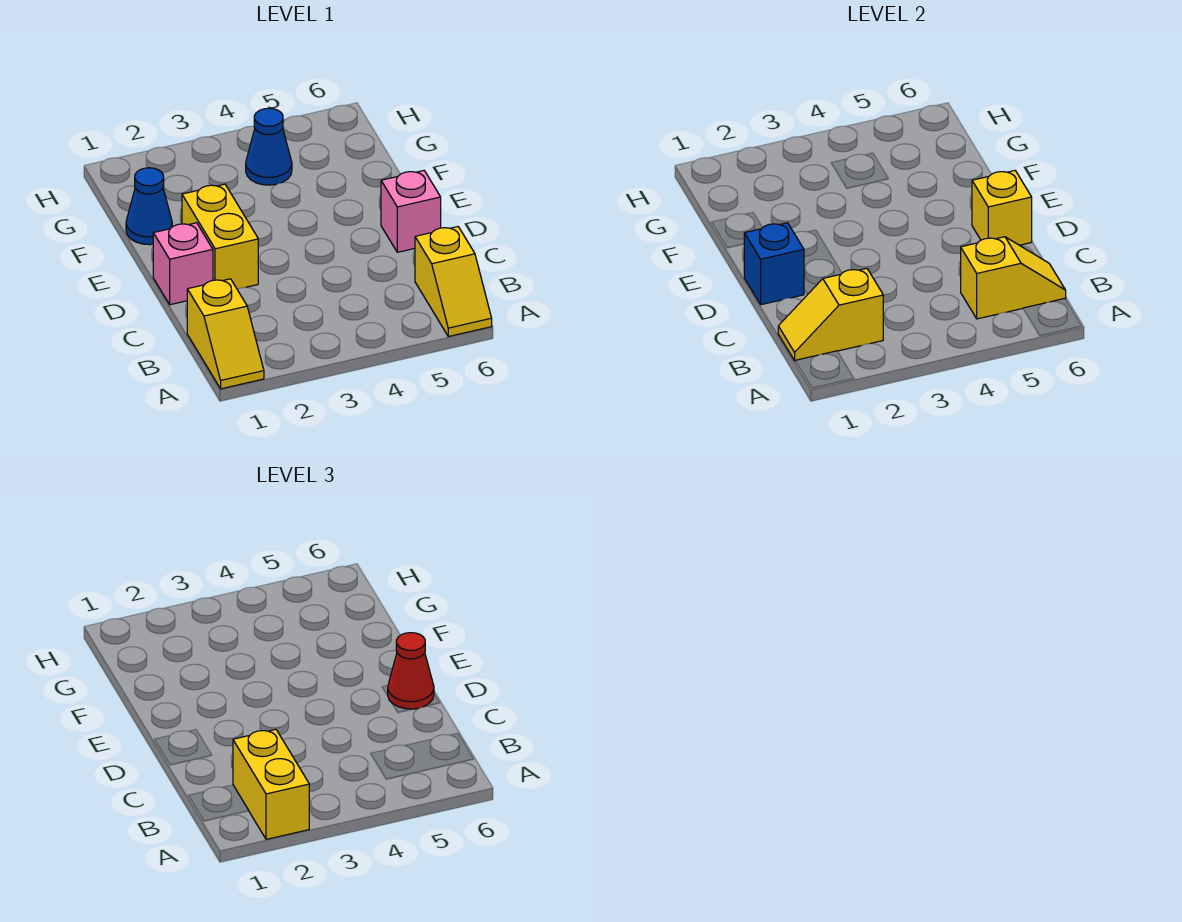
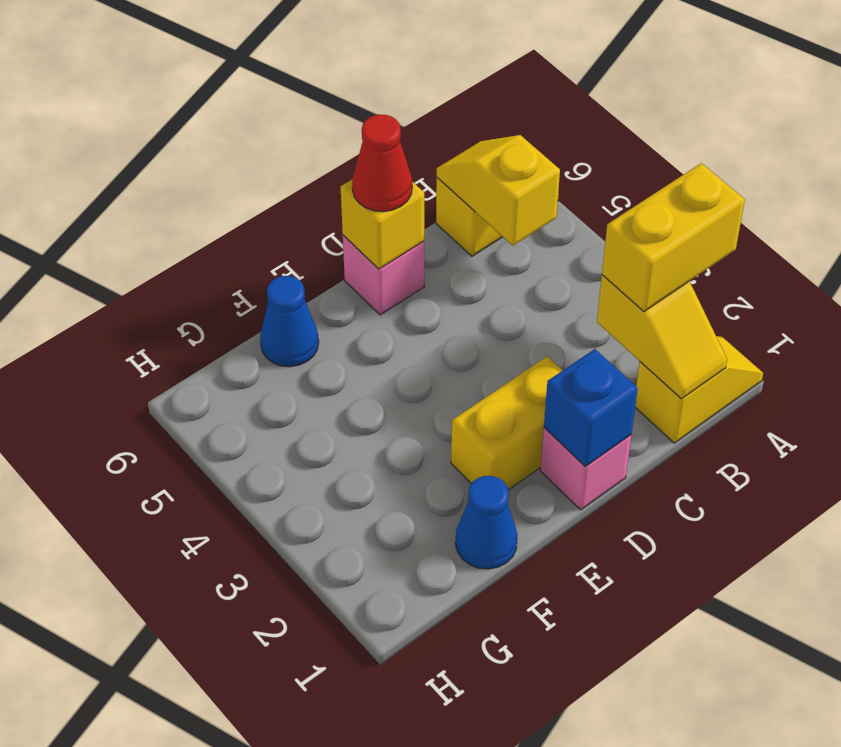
blue cone G4 level 1 -> blue cone F6 level 1

